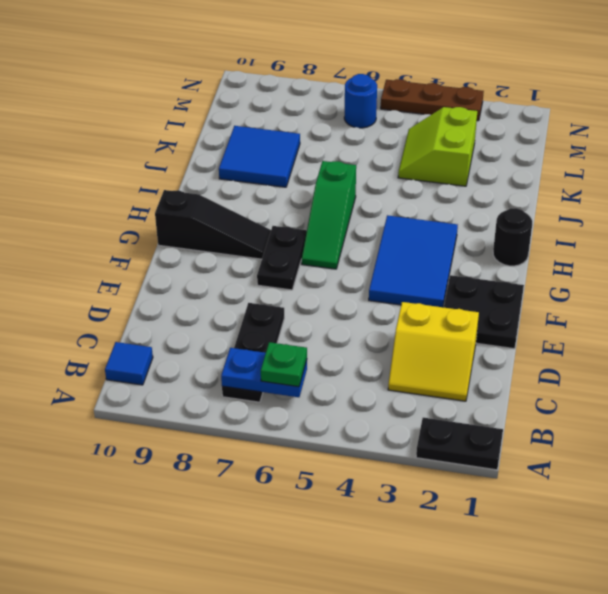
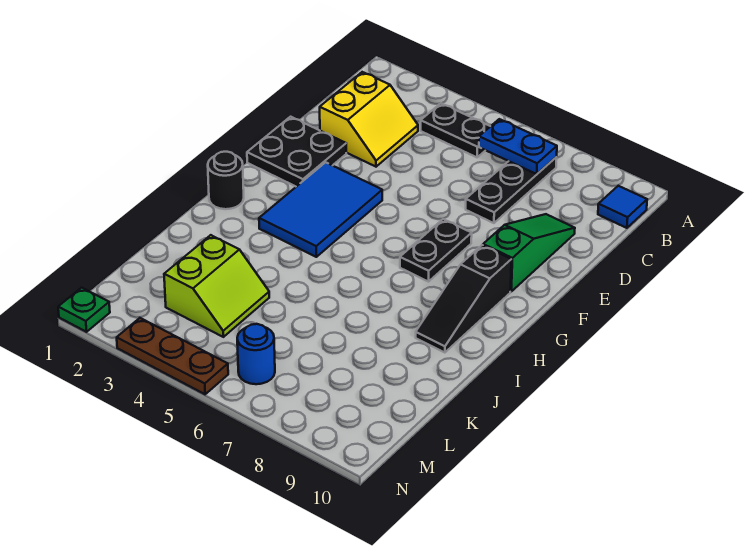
black plate A1:A2 level 1 -> black plate B4:B5 level 1
green plate B6 level 3 -> green plate N1 level 1
yellow slope C2:D3 level 1 top D -> yellow slope C2:D3 level 1 top 2
green slope G6:I6 level 1 top I -> green slope D9:F9 level 1 top F
black slope G8:G10 level 1 top 10 -> black slope G9:I9 level 1 top G
blue tile J8:K9 level 1 -> none

